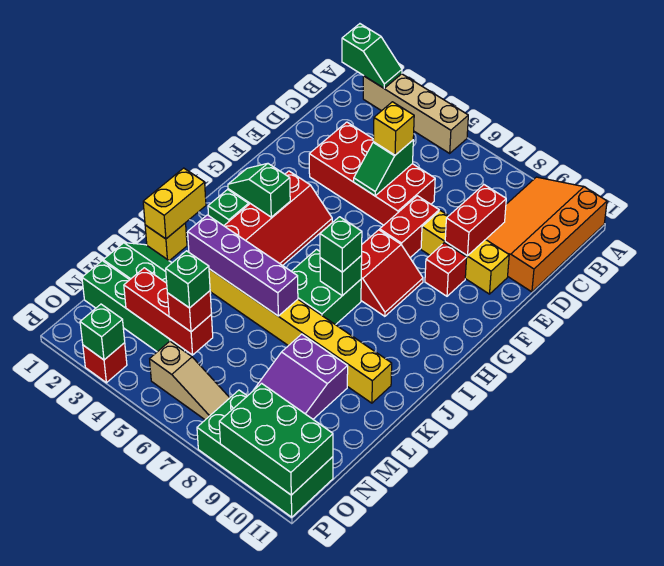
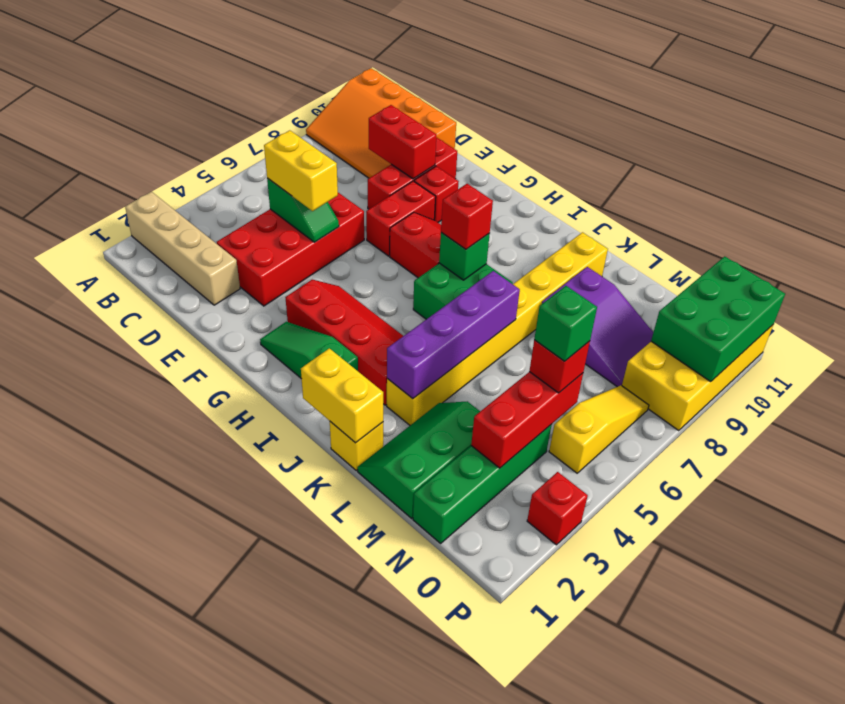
green slope A1:A2 level 2 top 1 -> none
tan brick A2:A5 level 1 -> tan brick A2:D2 level 1
yellow brick D5 level 3 -> yellow brick D5:E5 level 3
red brick E7:F7 level 1 -> red brick F7:F8 level 1
yellow brick E8:E10 level 1 -> red brick E8:E10 level 1
green slope H2:H3 level 2 top 3 -> none
green brick I7 level 3 -> red brick I7 level 3
tan slope O5:O7 level 1 top 5 -> yellow slope O5:O7 level 1 top 5
green brick O8:P11 level 1 -> yellow brick O8:P11 level 1
green brick P3 level 2 -> none

